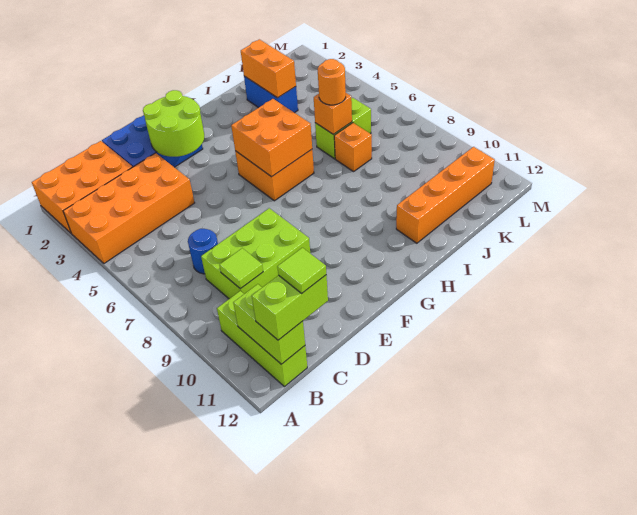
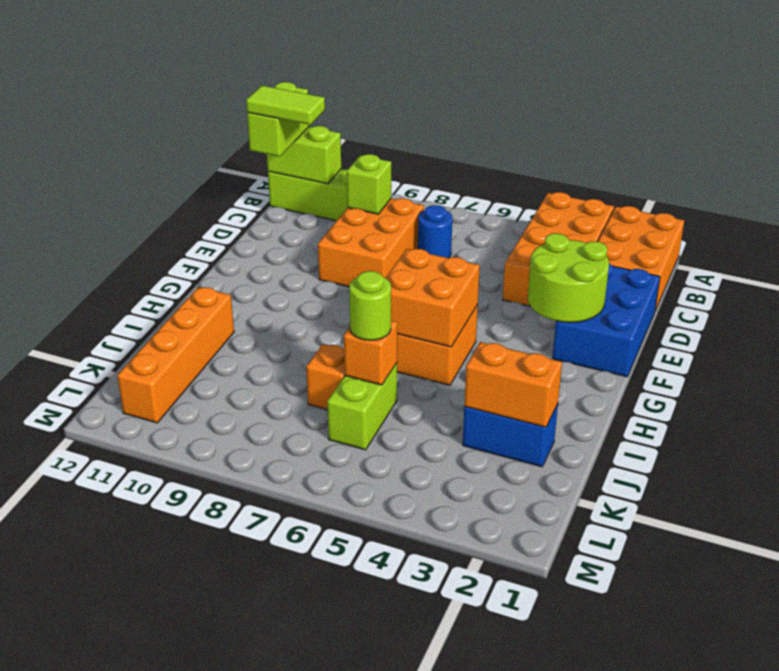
lime brick C8:E9 level 1 -> orange brick C8:E9 level 1
lime tile C9 level 2 -> lime brick C9 level 2
lime tile C12 level 4 -> lime tile C11:C12 level 4
orange round brick J6 level 3 -> lime round brick J6 level 3

